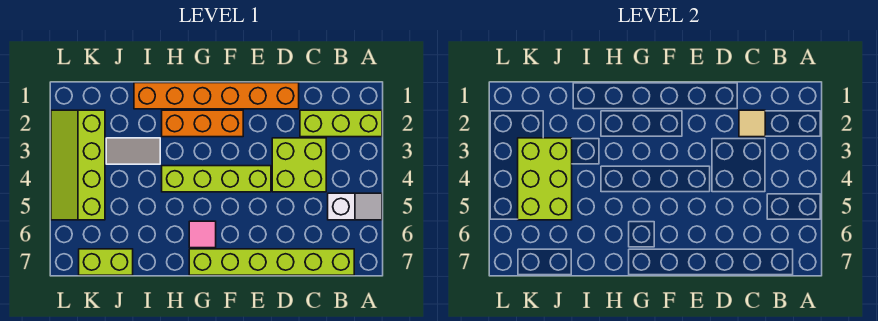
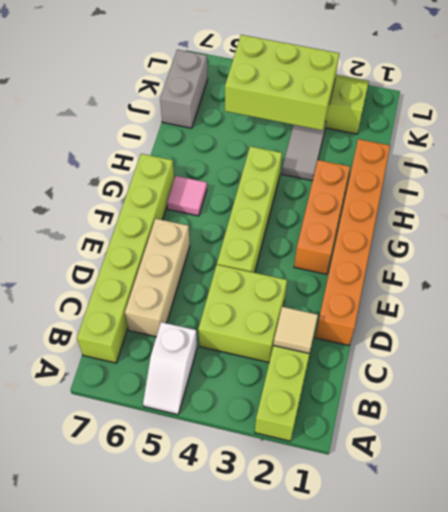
none -> tan brick C6:E6 level 1
lime brick J7:K7 level 1 -> grey brick J7:K7 level 1

